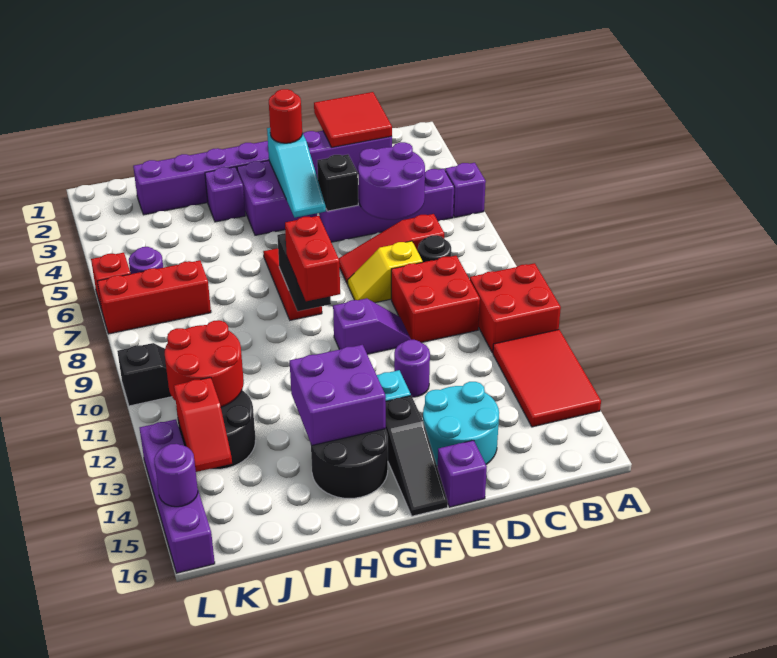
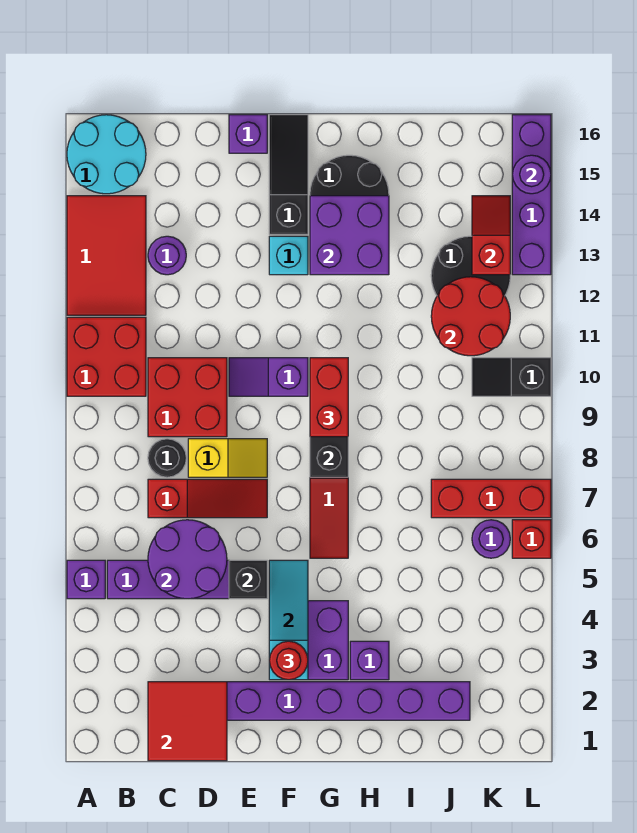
cyan round brick D14:E15 level 1 -> cyan round brick A15:B16 level 1
purple round brick E12 level 1 -> purple round brick C13 level 1

